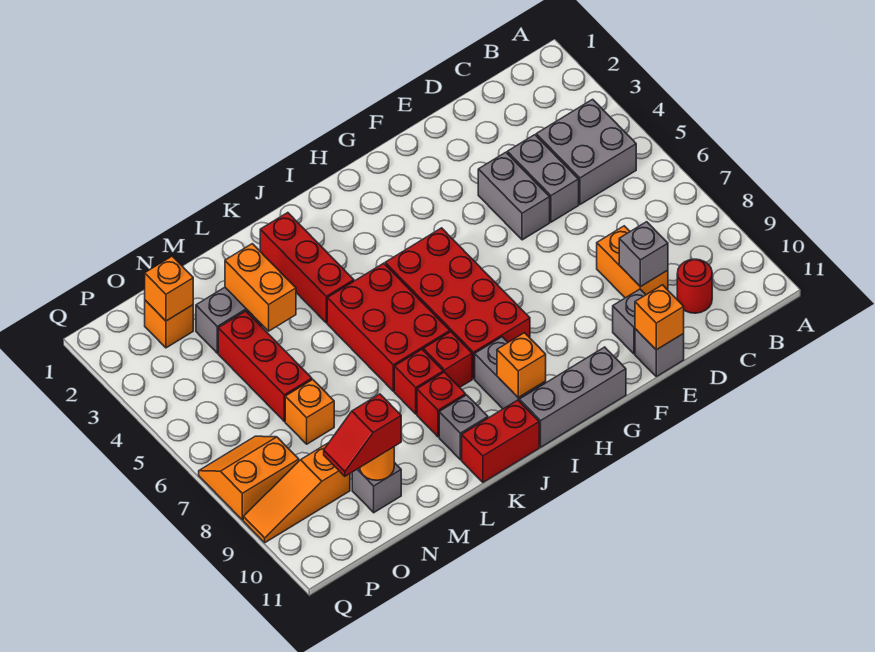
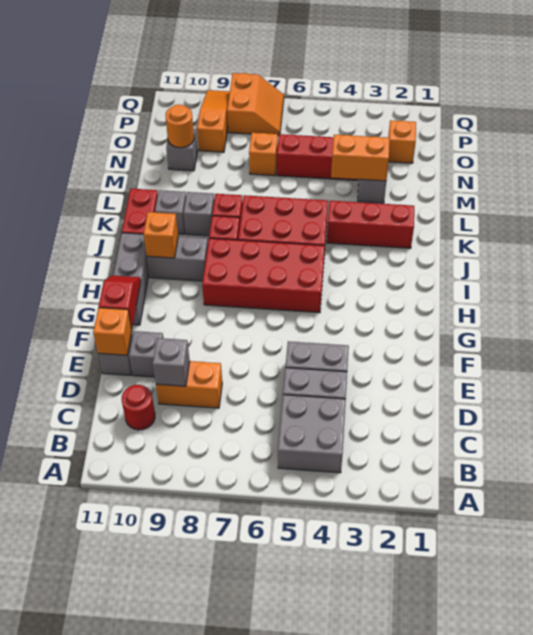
red brick K9 level 1 -> grey brick K9 level 1
red slope N10:O10 level 3 top N -> red slope F11:G11 level 2 top F
orange brick O2 level 2 -> none

